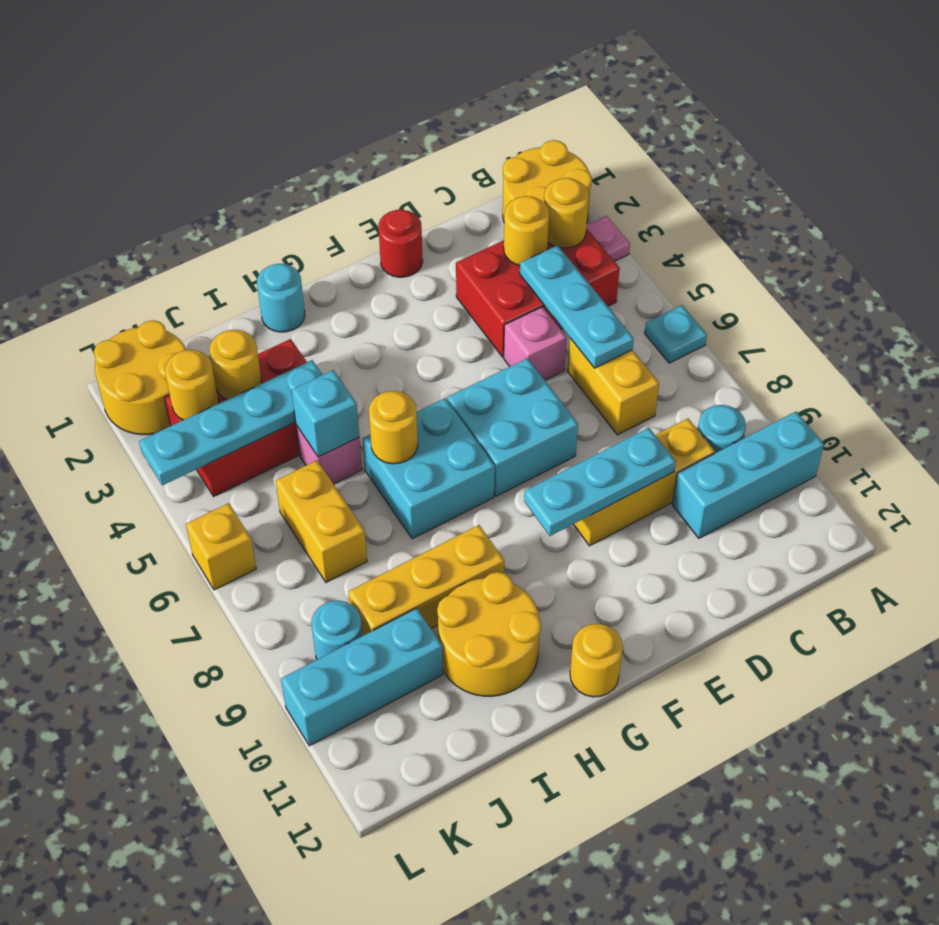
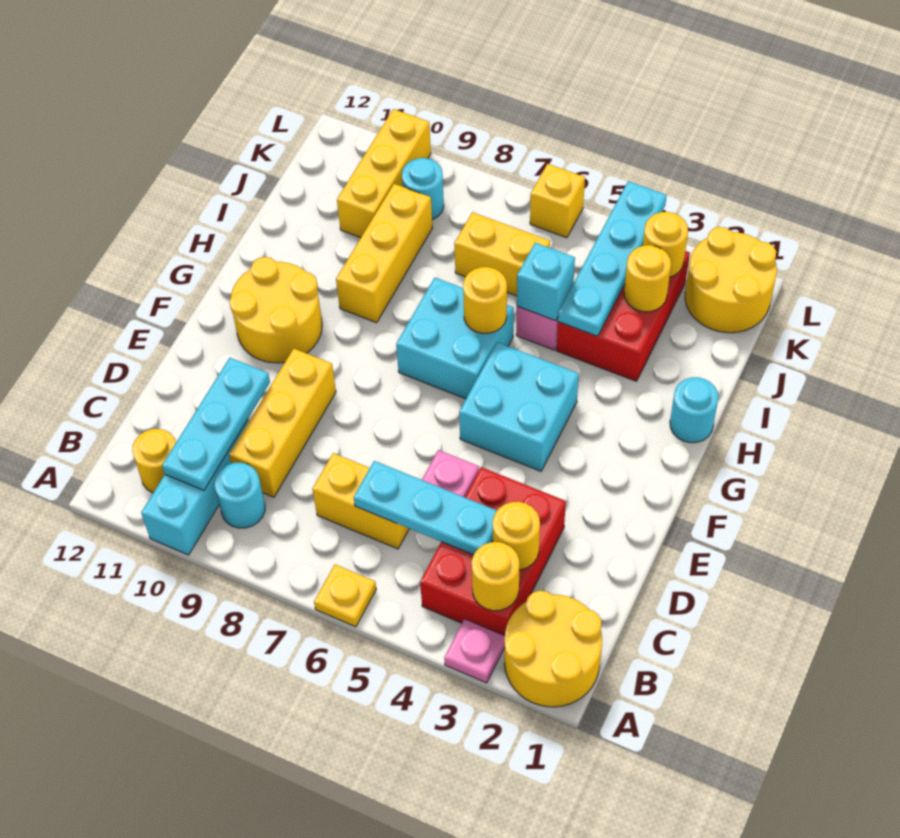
cyan plate A6 level 1 -> yellow plate A6 level 1
cyan plate D9:F9 level 2 -> cyan plate B10:D10 level 2
red round brick E1 level 1 -> none
cyan brick E6:F7 level 1 -> cyan brick F4:G5 level 1
yellow round brick G12 level 1 -> yellow round brick B11 level 1
yellow round brick H10:I11 level 1 -> yellow round brick F10:G11 level 1
cyan brick J10:L10 level 1 -> yellow brick J10:L10 level 1

